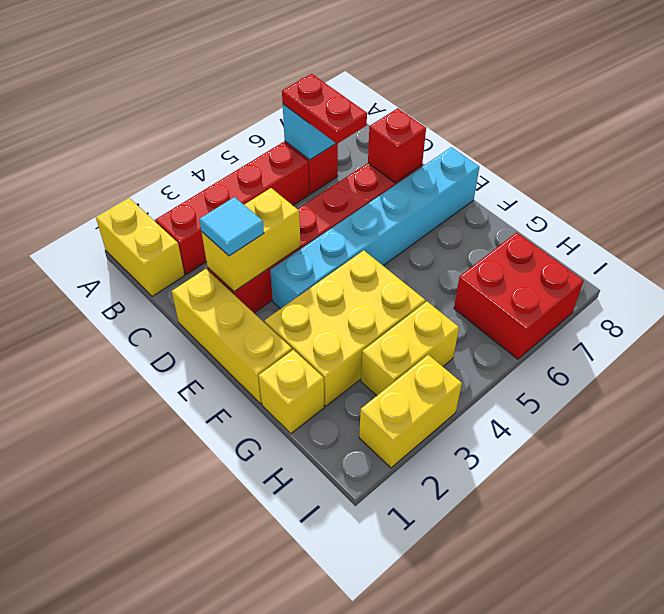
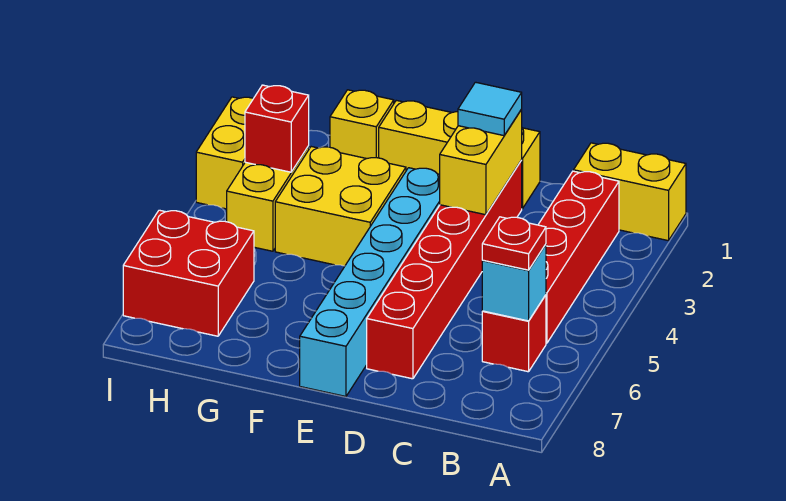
red plate B6:C6 level 3 -> red plate B6 level 3
red brick D7 level 2 -> red brick H3 level 2
yellow brick F2:G4 level 1 -> yellow brick F3:G4 level 1

